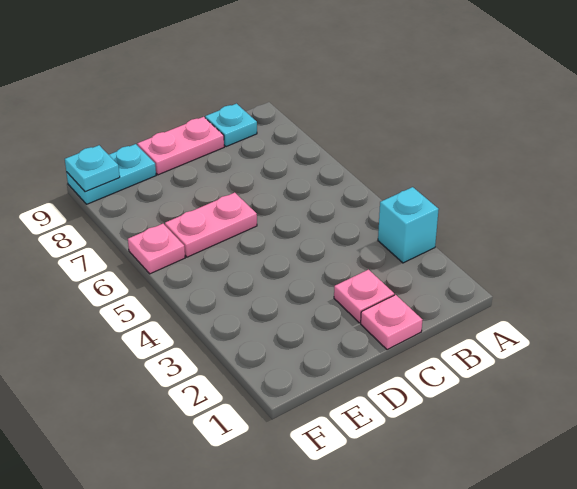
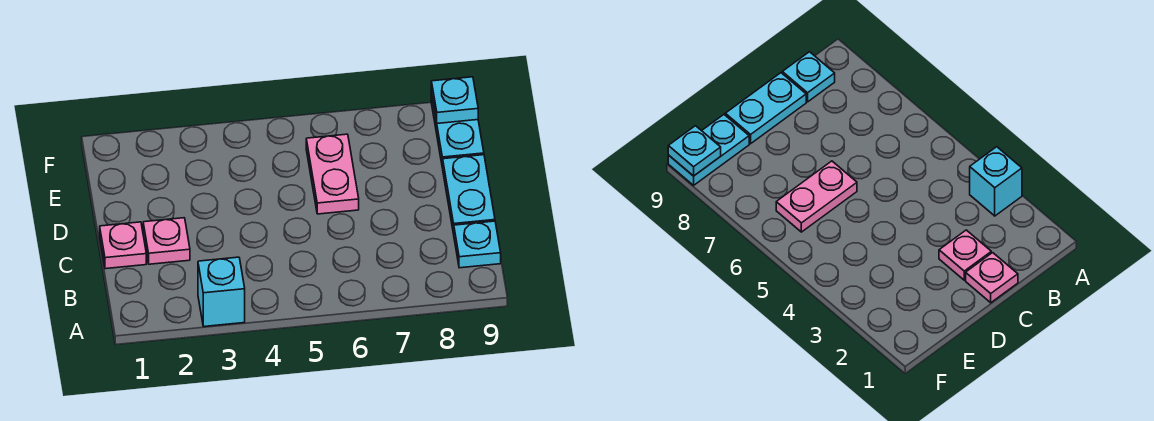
pink plate C9:D9 level 1 -> cyan plate C9:D9 level 1
pink plate F6 level 1 -> none

